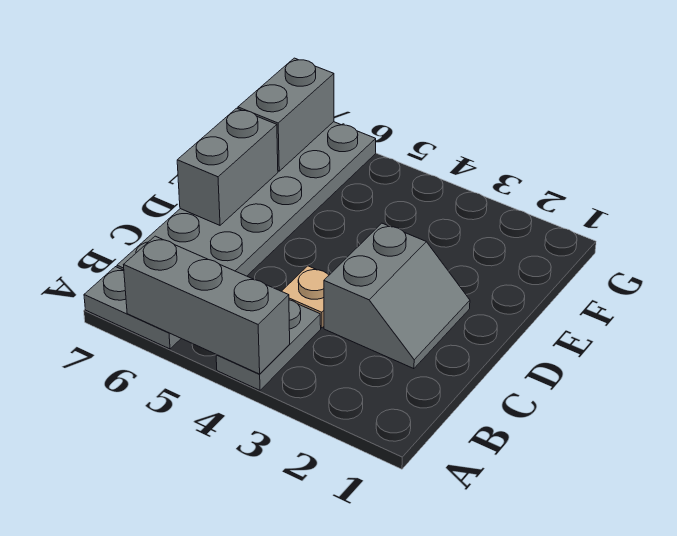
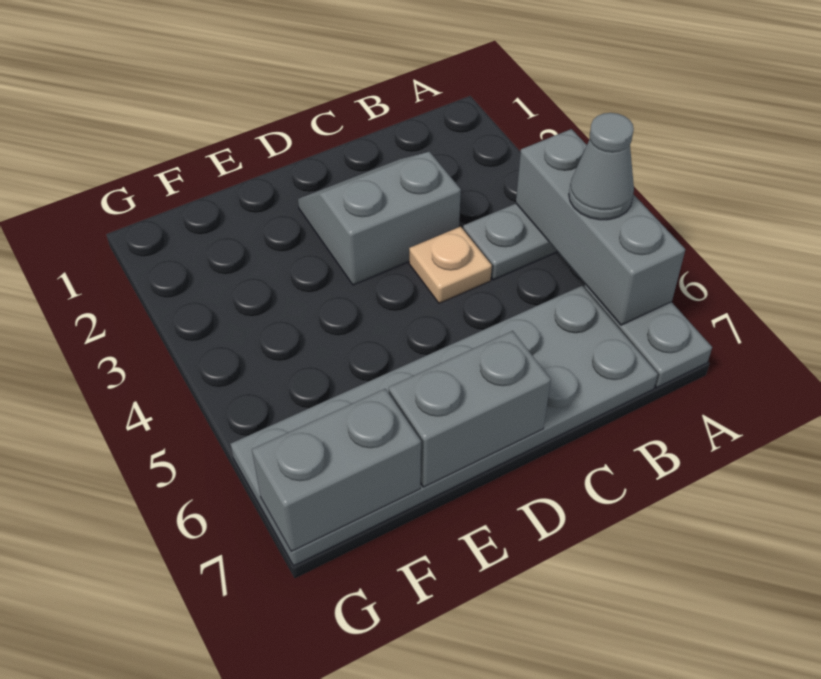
none -> grey cone A5 level 3

